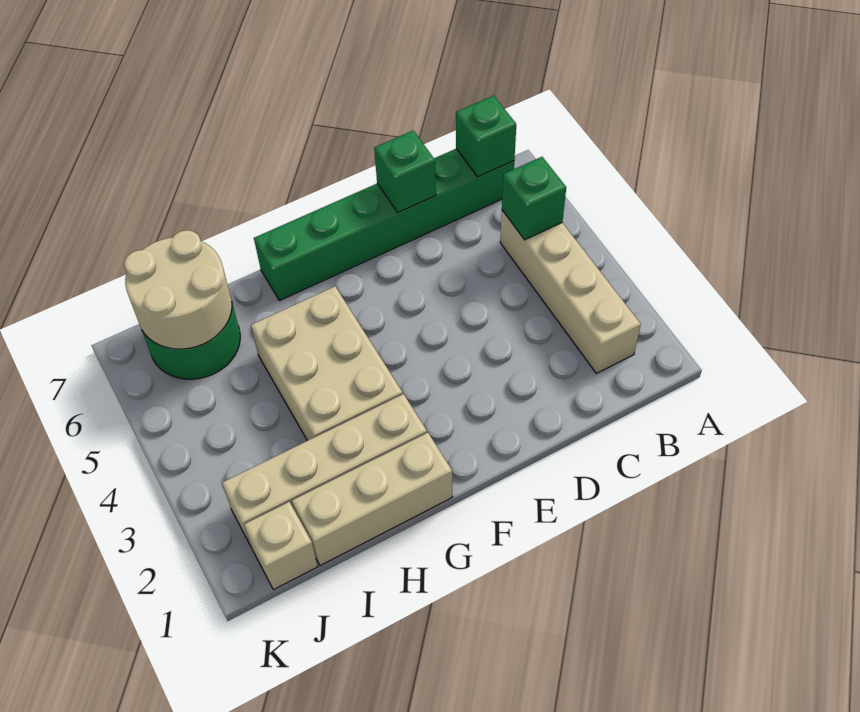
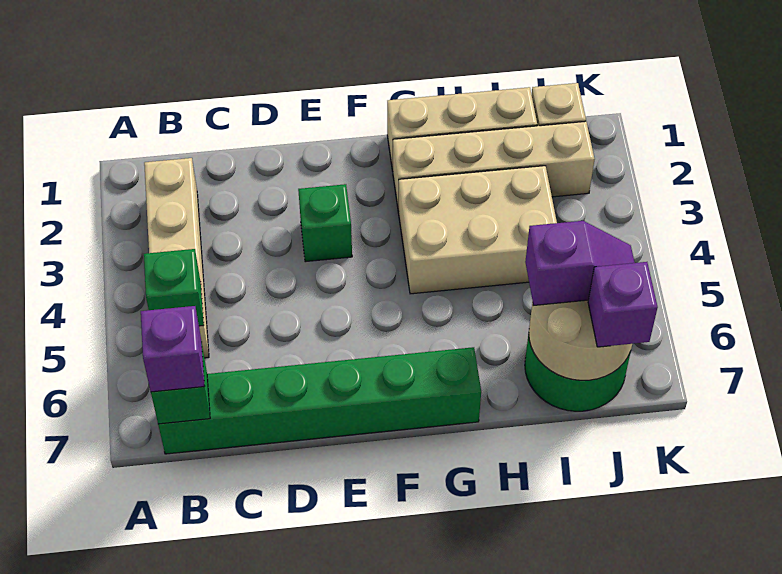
none -> purple brick B7 level 3
green brick D7 level 2 -> green brick E3 level 1
tan brick G3:H5 level 1 -> tan brick G3:I4 level 1
none -> purple slope I6:J6 level 3 top I
none -> purple brick J7 level 3

